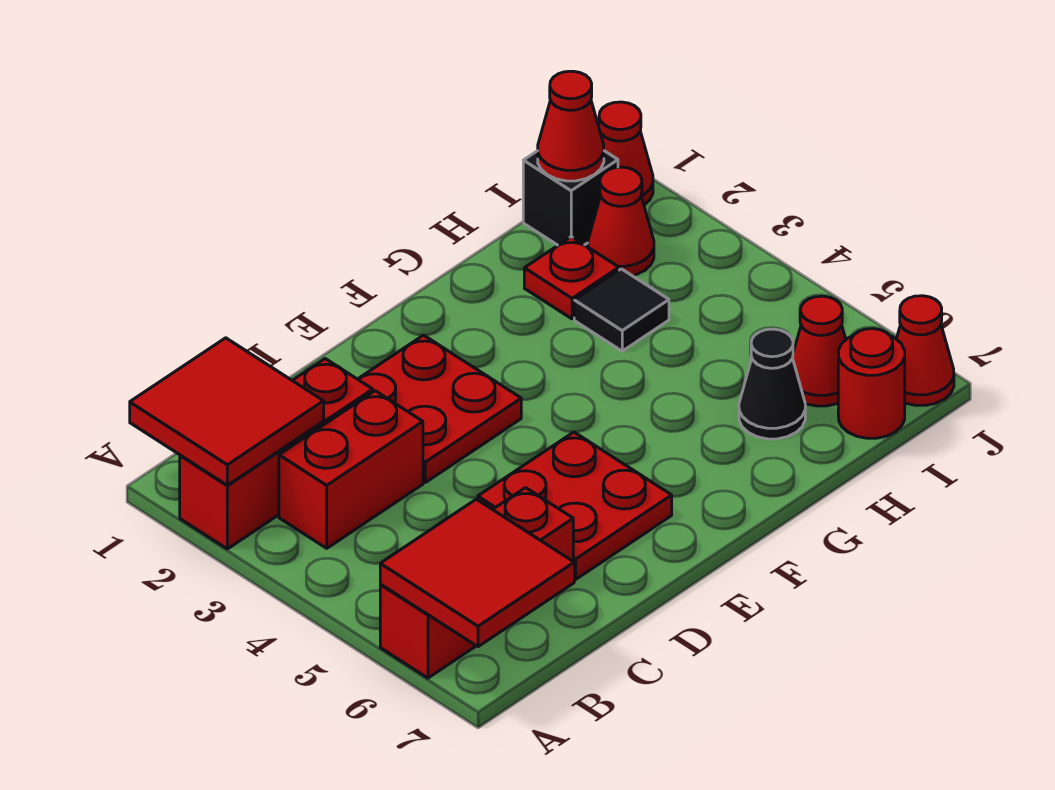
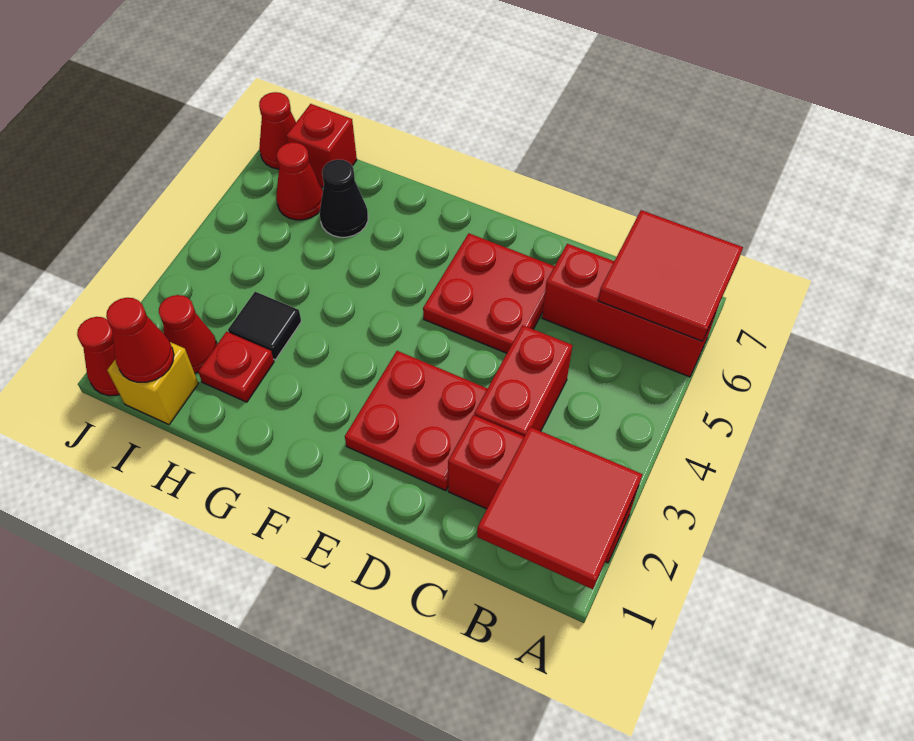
red brick B3:C3 level 1 -> red brick C3:C4 level 1
black brick I1 level 1 -> yellow brick I1 level 1
red round brick I7 level 1 -> red brick I7 level 1

